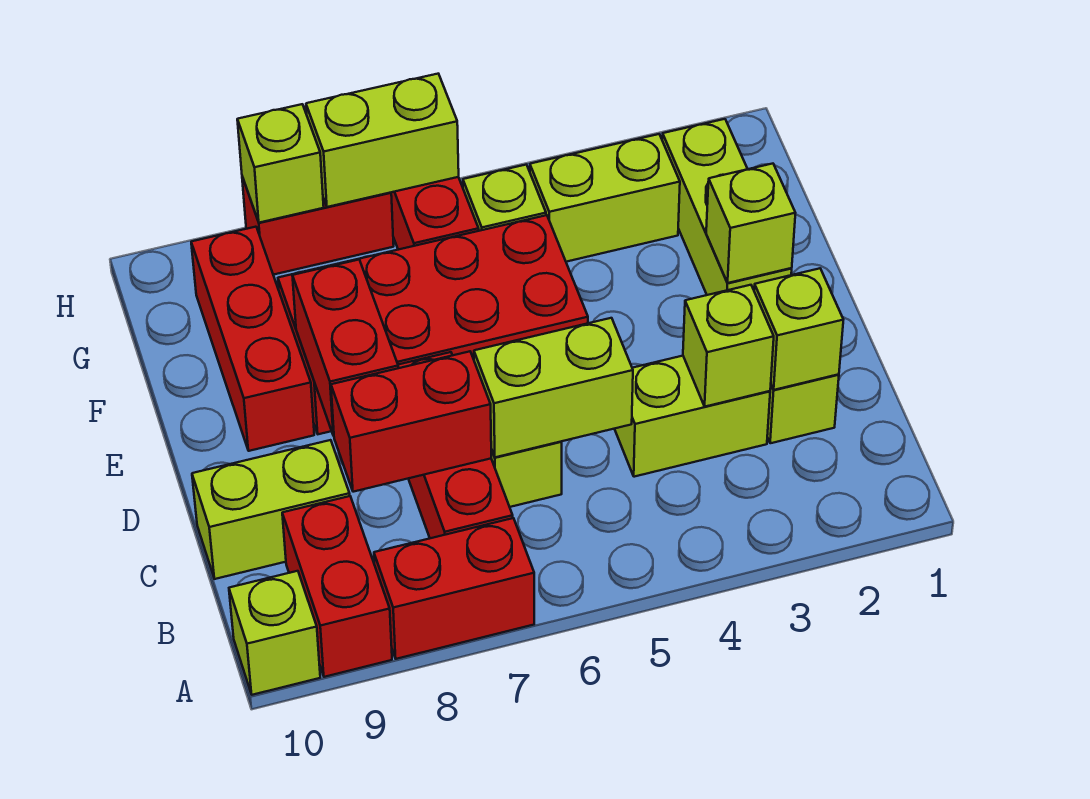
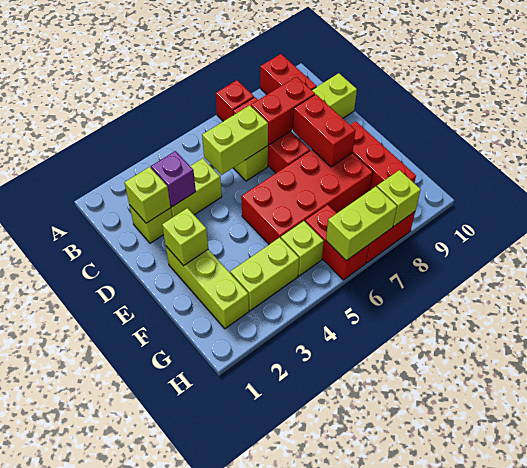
red brick A7:A8 level 1 -> red brick A7 level 1
lime brick A10 level 1 -> none
lime brick C3 level 2 -> purple brick C3 level 2

